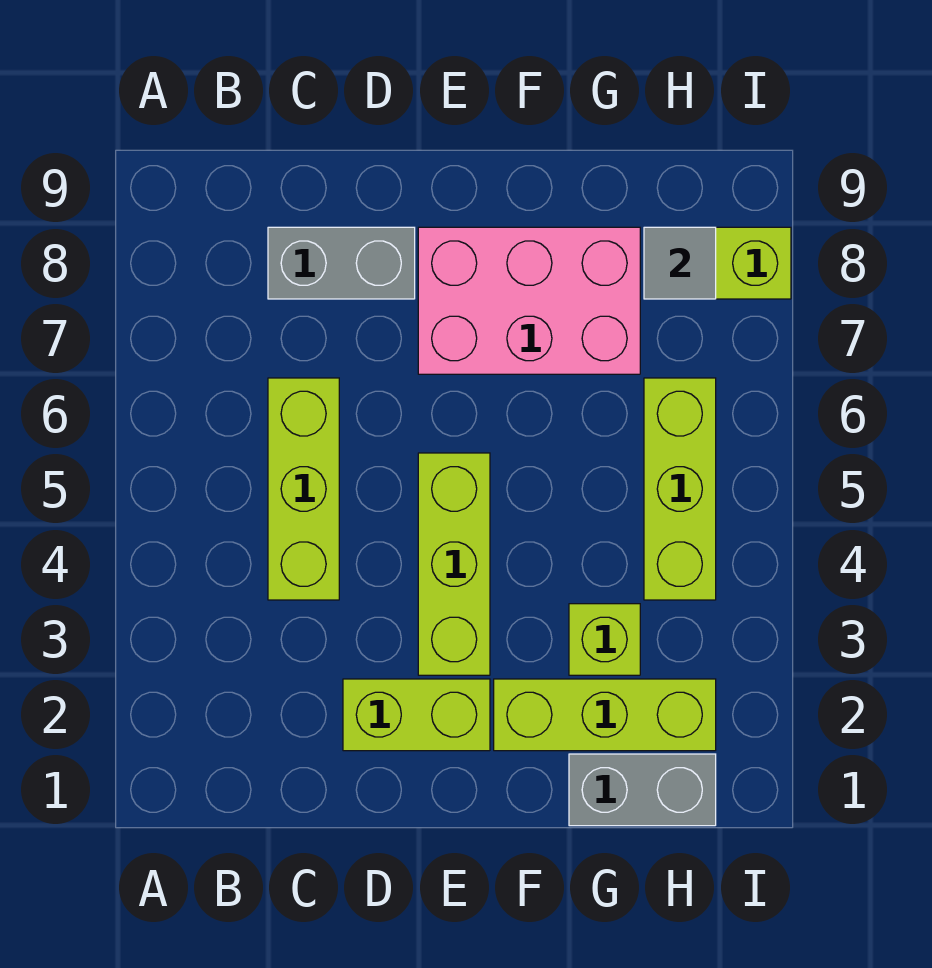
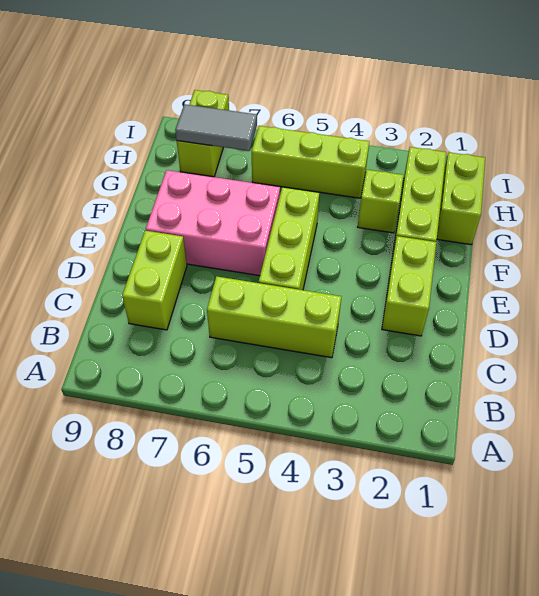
grey brick C8:D8 level 1 -> lime brick C8:D8 level 1
lime brick E3:E5 level 1 -> lime brick D5:F5 level 1
pink brick E7:G8 level 1 -> pink brick E6:F8 level 1
grey brick G1:H1 level 1 -> lime brick G1:H1 level 1
grey tile H8 level 2 -> grey tile H7:H8 level 2

